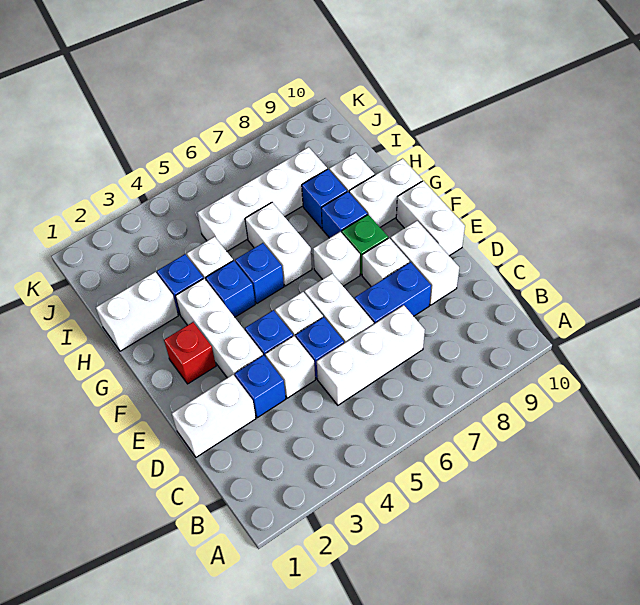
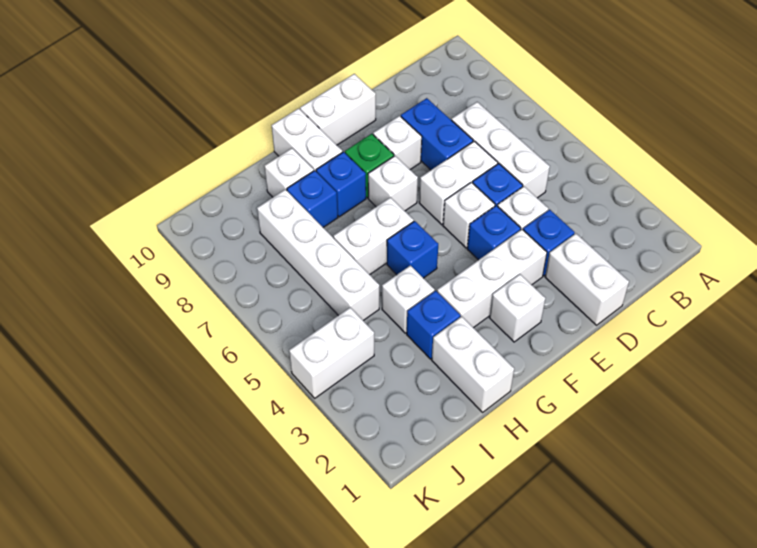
white brick D9:E9 level 1 -> white brick J4:K4 level 1
red brick F2 level 1 -> white brick F2 level 1
blue brick G4 level 1 -> none

